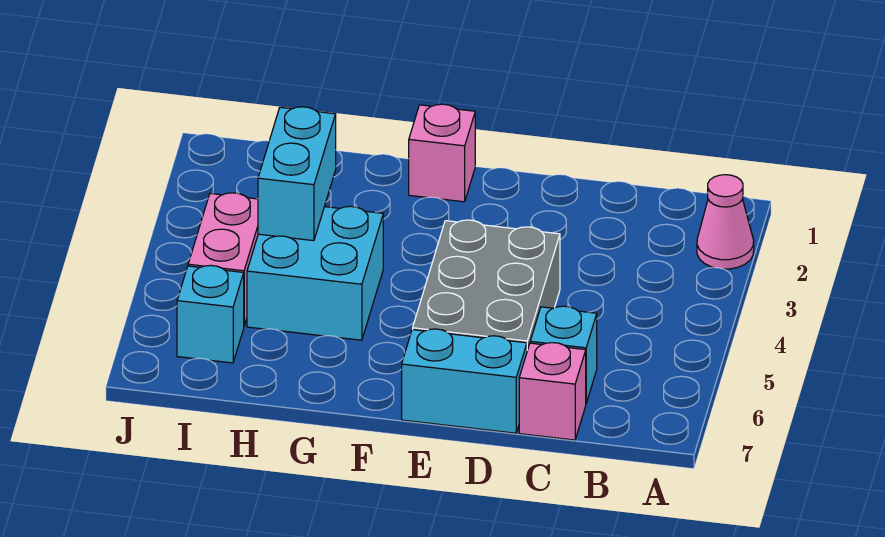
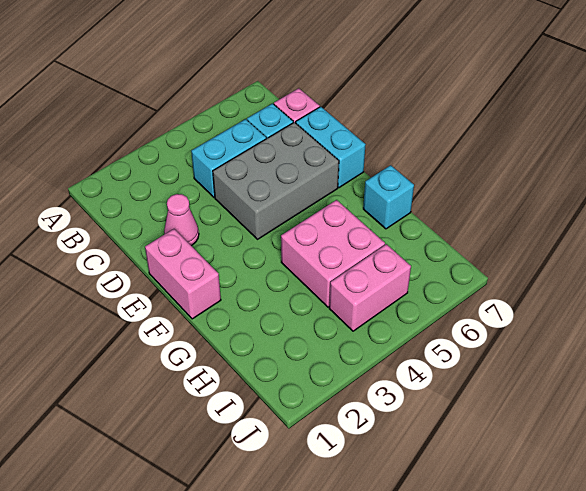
pink cone A2 level 1 -> pink cone D2 level 1
pink brick F1 level 1 -> pink brick E1:F1 level 1
cyan brick G4:H5 level 1 -> pink brick G4:H5 level 1
cyan brick H3:H4 level 2 -> cyan brick C4:C5 level 1
cyan brick I6 level 1 -> cyan brick G7 level 1

